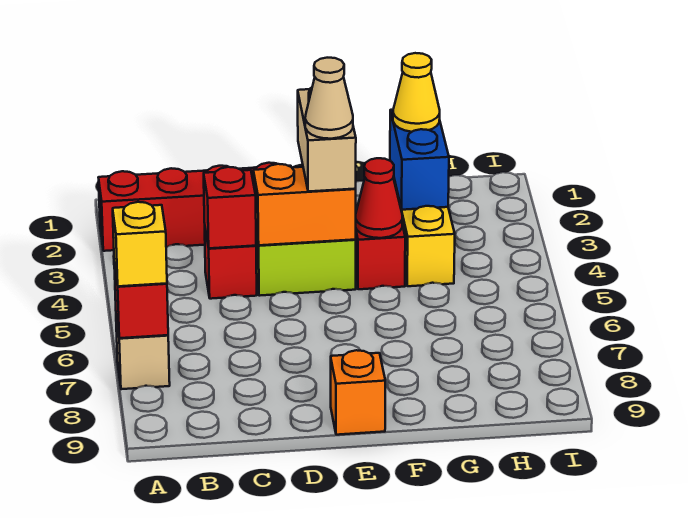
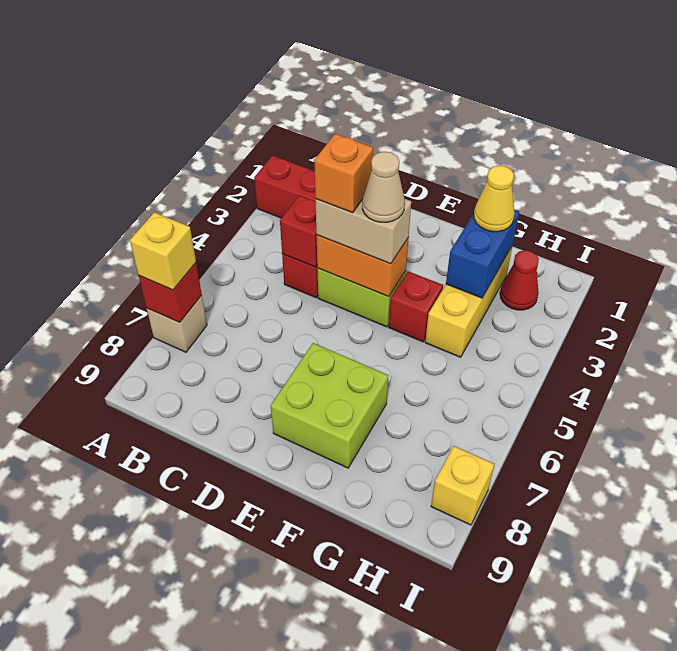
tan brick E3:E4 level 3 -> tan brick D4:E4 level 3
none -> lime brick E7:F8 level 1
orange brick E9 level 1 -> orange brick D4 level 4
red cone F4 level 2 -> red cone H2 level 1
none -> yellow brick I8 level 1

